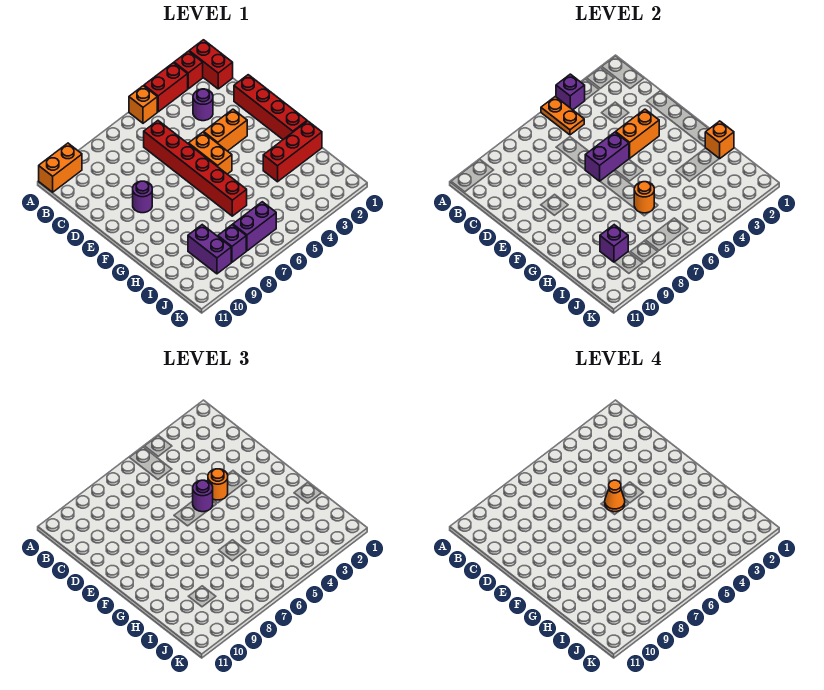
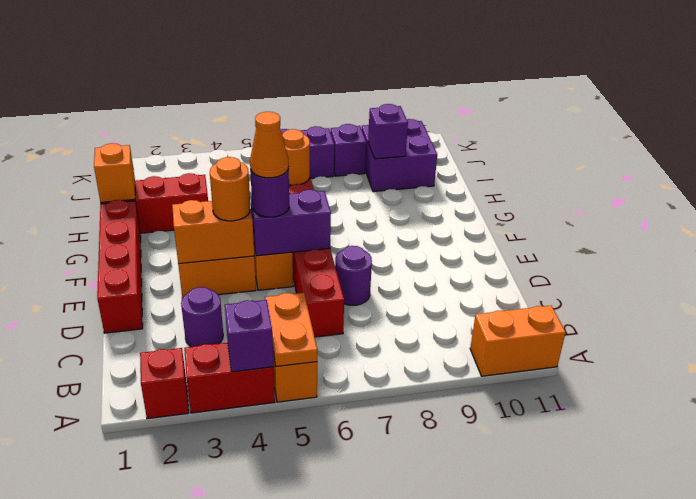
red brick A1:B1 level 1 -> none
purple round brick E9 level 1 -> purple round brick D7 level 1
purple brick I9:J9 level 1 -> purple brick I9:J10 level 1

